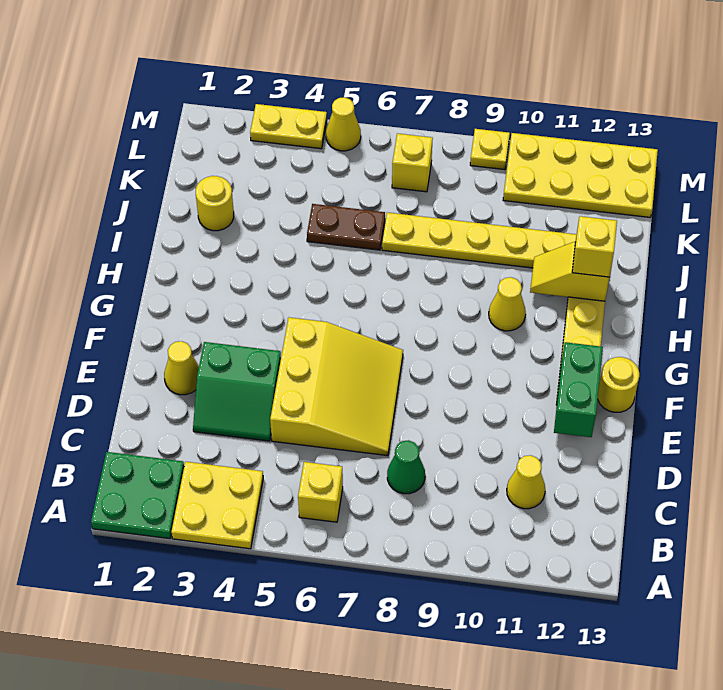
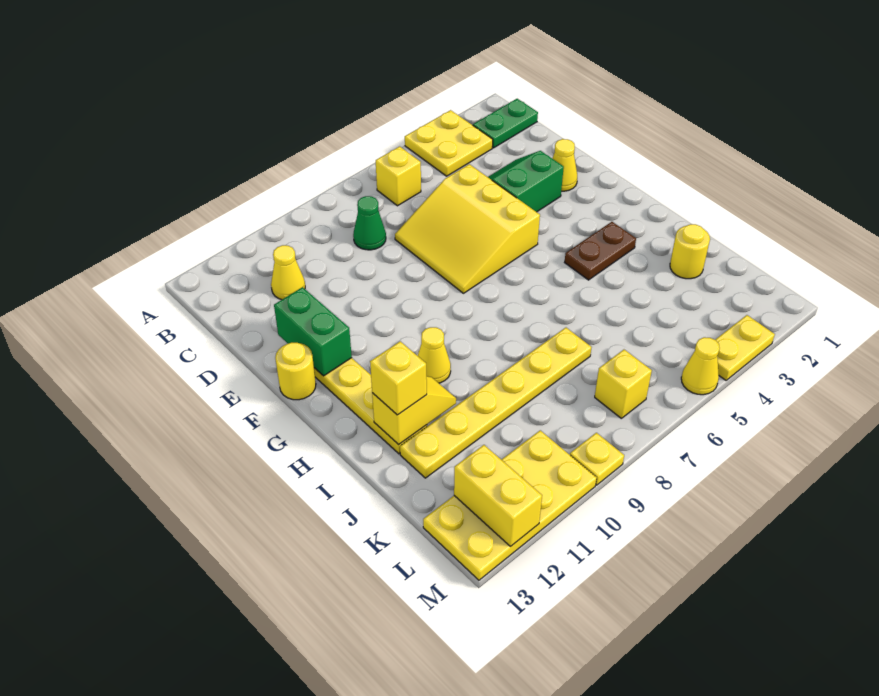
green plate A1:B2 level 1 -> green plate B1:B2 level 1
brown plate J5:J6 level 1 -> brown plate H3:H4 level 1
none -> yellow brick L12:M12 level 2

